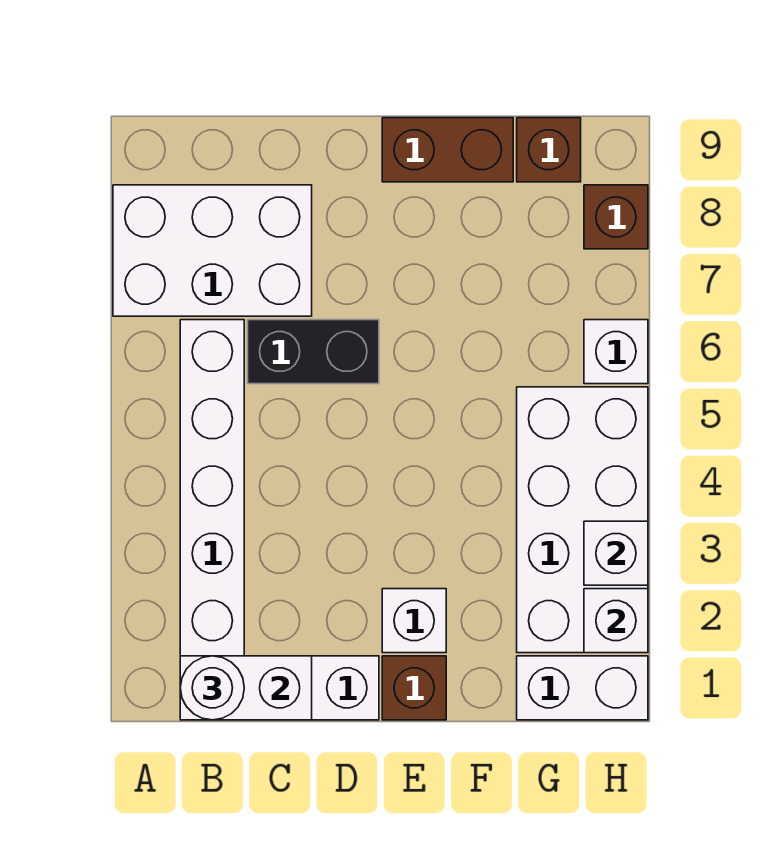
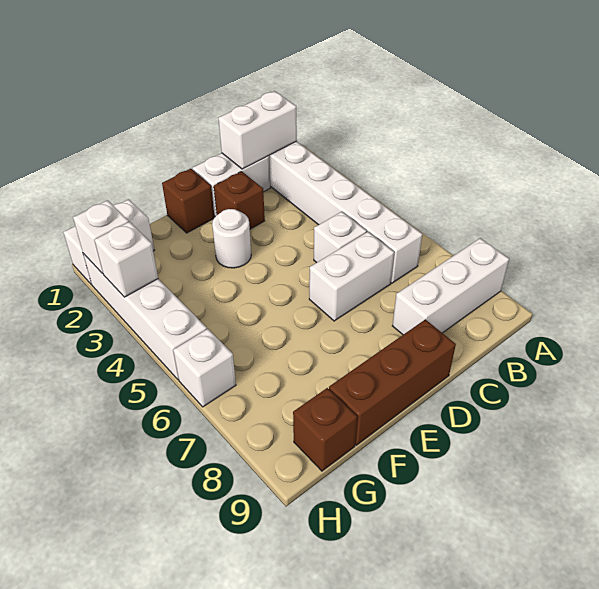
white brick A7:C8 level 1 -> white brick A8:C8 level 1
white round brick B1 level 3 -> white round brick E3 level 1
black brick C6:D6 level 1 -> white brick C6:D6 level 1
white brick E2 level 1 -> white brick C5 level 1
brown brick E9:F9 level 1 -> brown brick D9:F9 level 1
white brick G2:H5 level 1 -> white brick H2:H5 level 1
brown brick H8 level 1 -> brown brick D2 level 1

